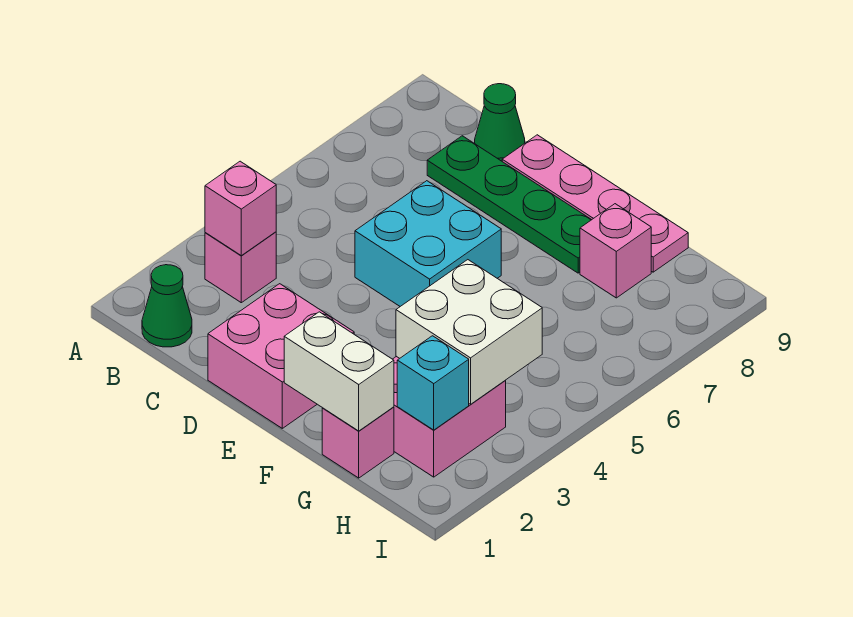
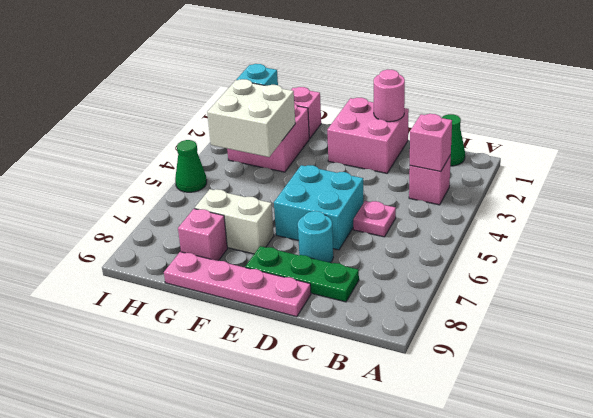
none -> pink plate C5 level 1
green plate C8:F8 level 1 -> green plate C8:E8 level 1
green cone C9 level 1 -> green cone I5 level 1
none -> pink round brick D1 level 2
none -> cyan round brick D7 level 1
white brick F1:G1 level 2 -> white brick F7:G7 level 1

